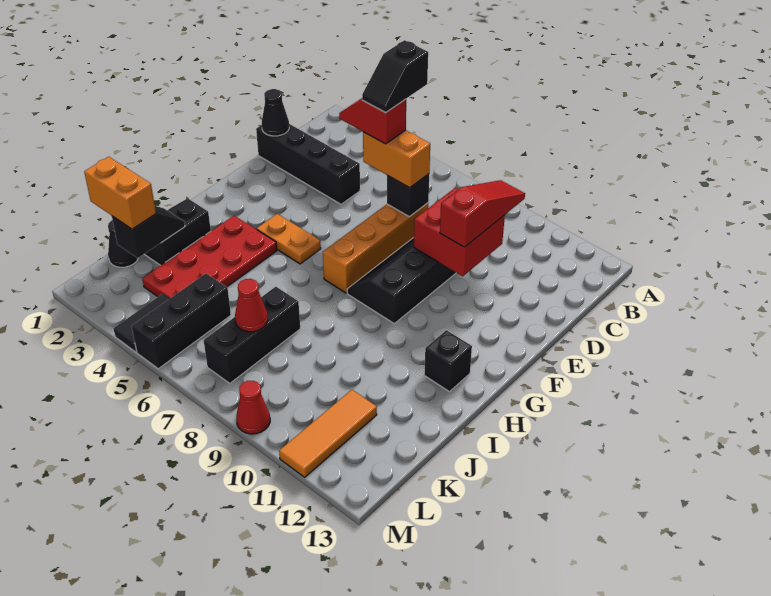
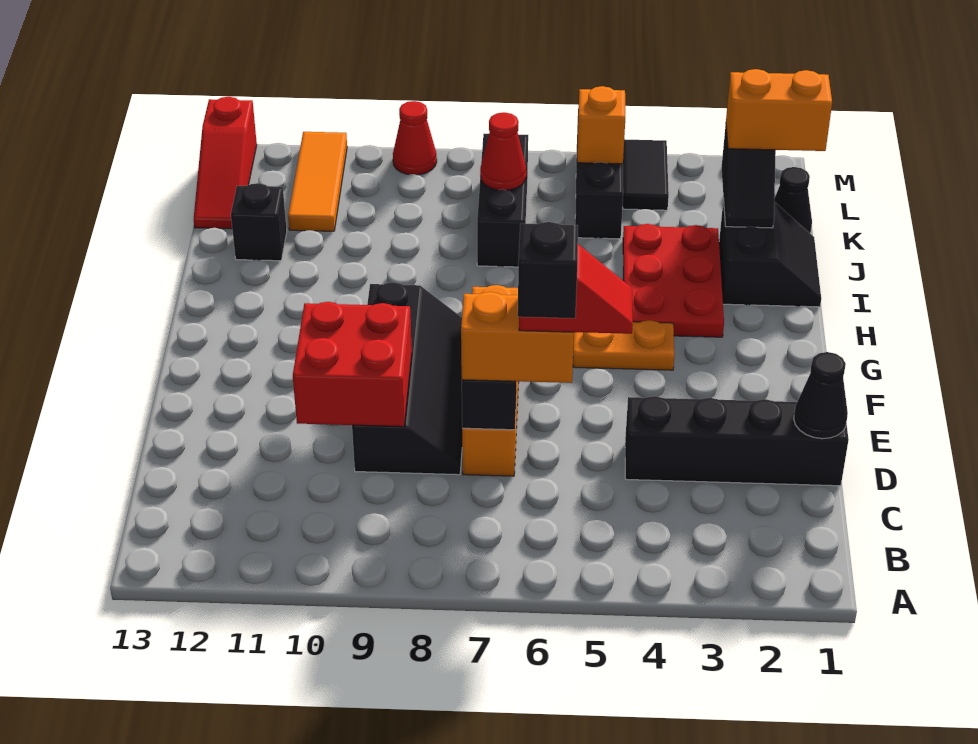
red slope C10:E10 level 3 top E -> red slope K13:M13 level 1 top M
red plate H3:K4 level 1 -> red plate H3:J4 level 1
black brick H12 level 1 -> black brick J12 level 1
none -> orange brick L5 level 2

